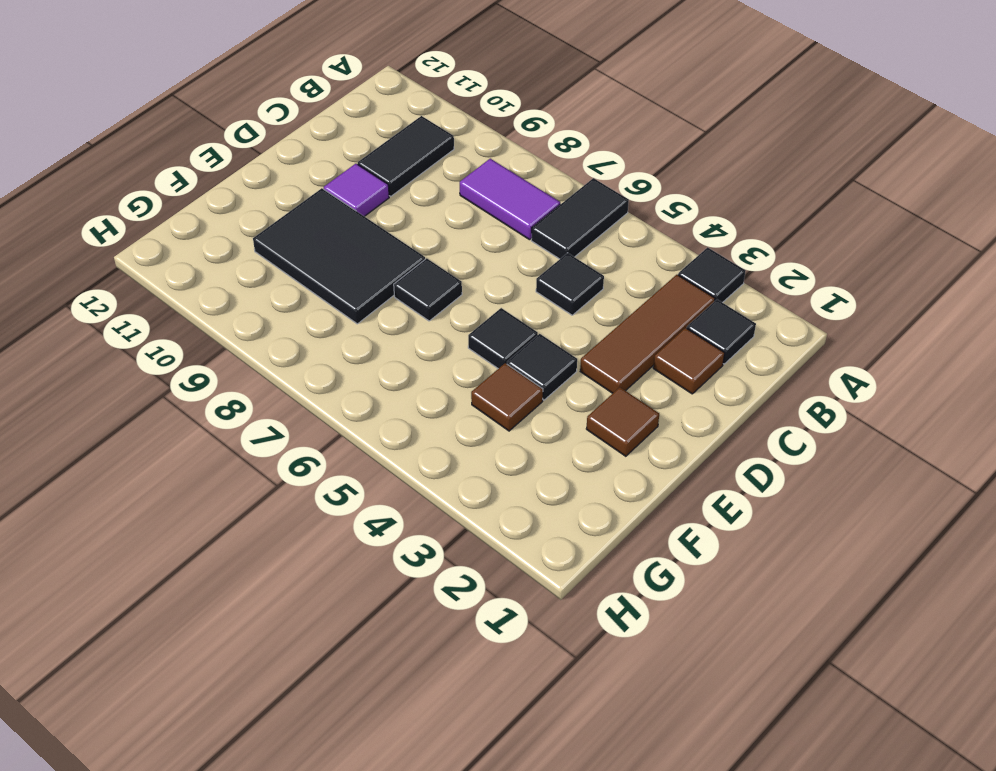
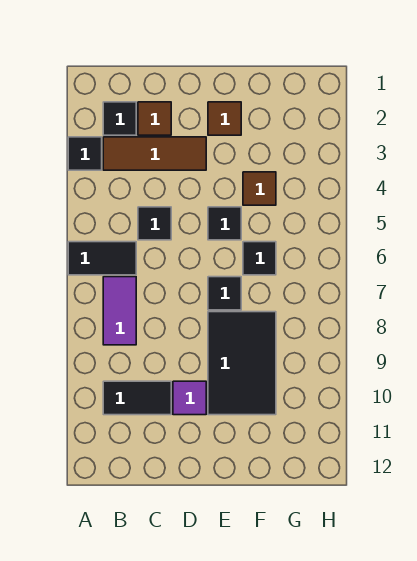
black tile E4 level 1 -> black tile F6 level 1

